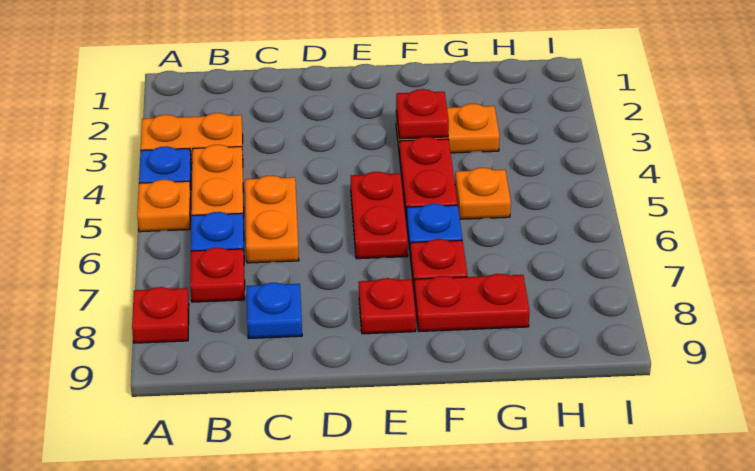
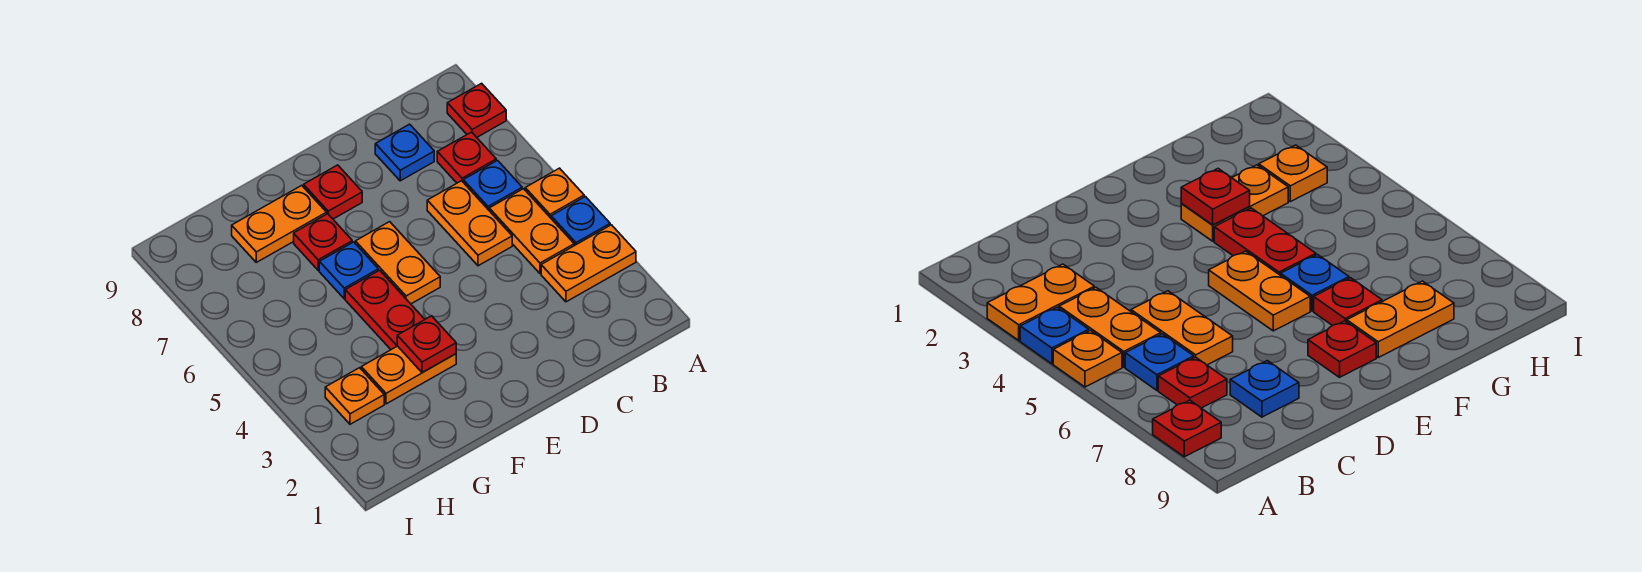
red plate E5:E6 level 1 -> orange plate E5:E6 level 1
red plate F8:G8 level 1 -> orange plate F8:G8 level 1
orange plate G5 level 1 -> orange plate H3 level 1

